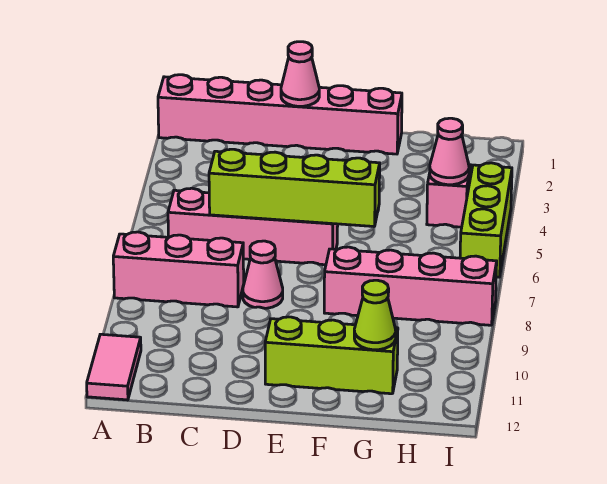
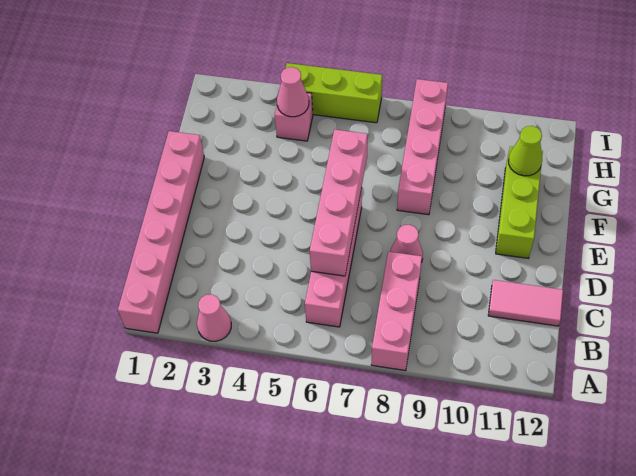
pink tile A11:A12 level 1 -> pink tile C11:C12 level 1
lime brick C6:F6 level 2 -> pink brick C6:F6 level 2
pink cone D1 level 2 -> pink cone A3 level 1

